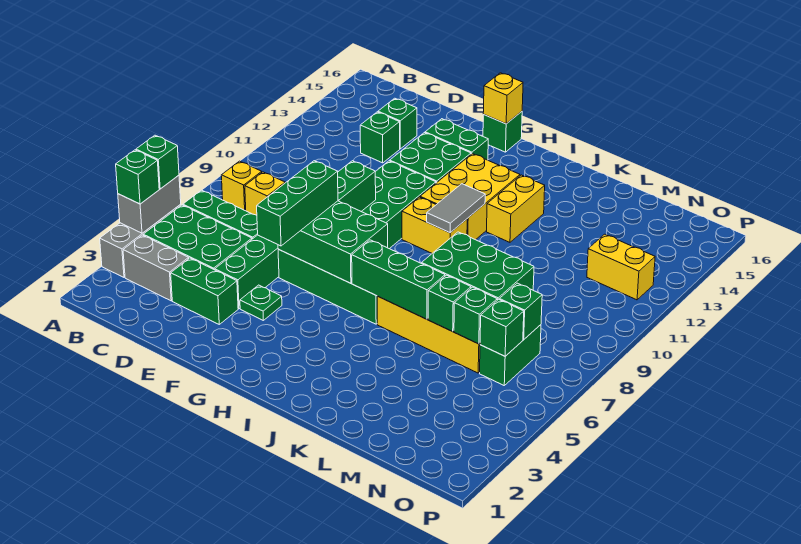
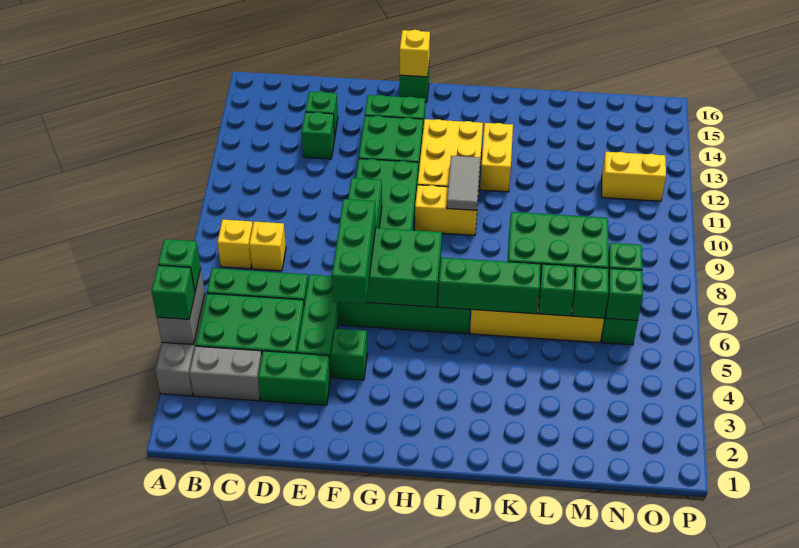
green plate F4 level 1 -> green brick F4 level 1

